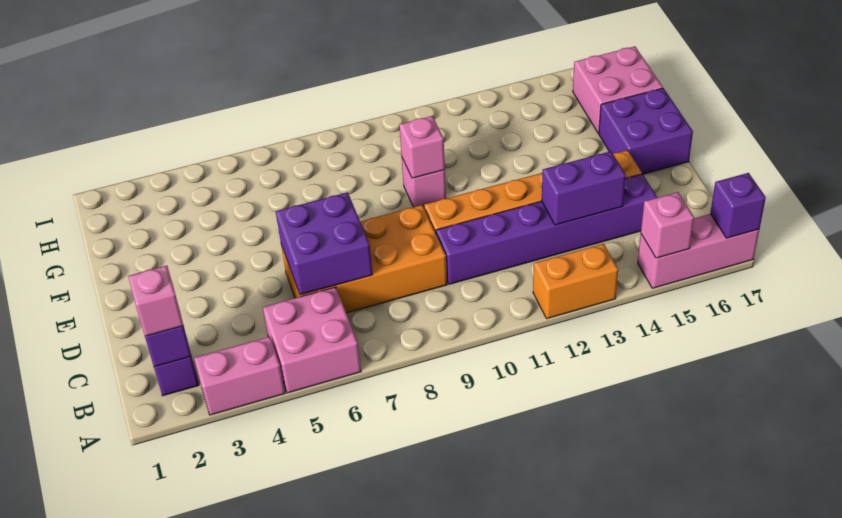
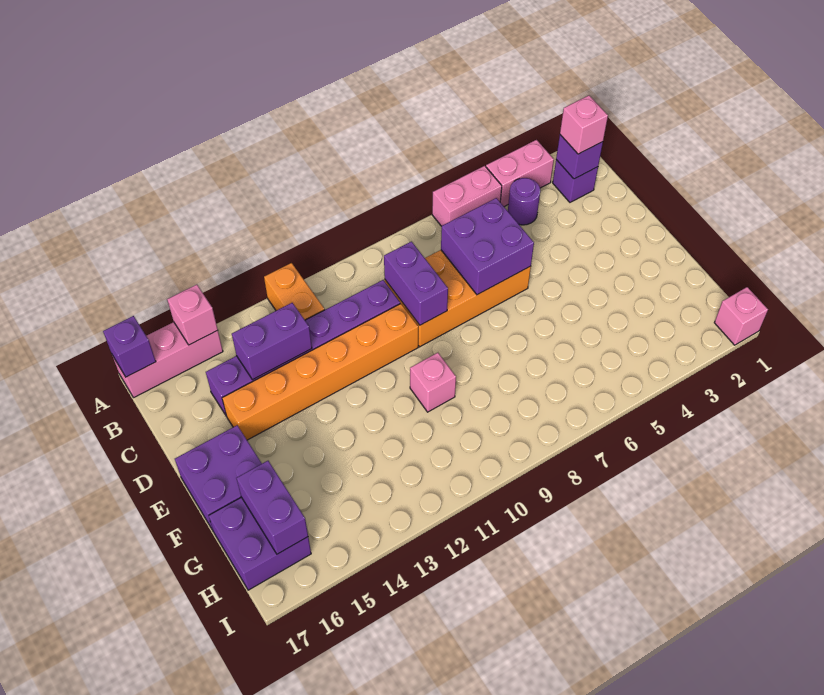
pink brick A5:B6 level 1 -> pink brick A5:A6 level 1
orange brick A12:A13 level 1 -> orange brick A12:B12 level 1
none -> purple round brick B4 level 1
none -> purple brick C9:D9 level 2
pink brick F10 level 2 -> pink brick I1 level 1
pink brick G16:H17 level 1 -> purple brick G16:H17 level 1
none -> purple brick G16:H16 level 2

